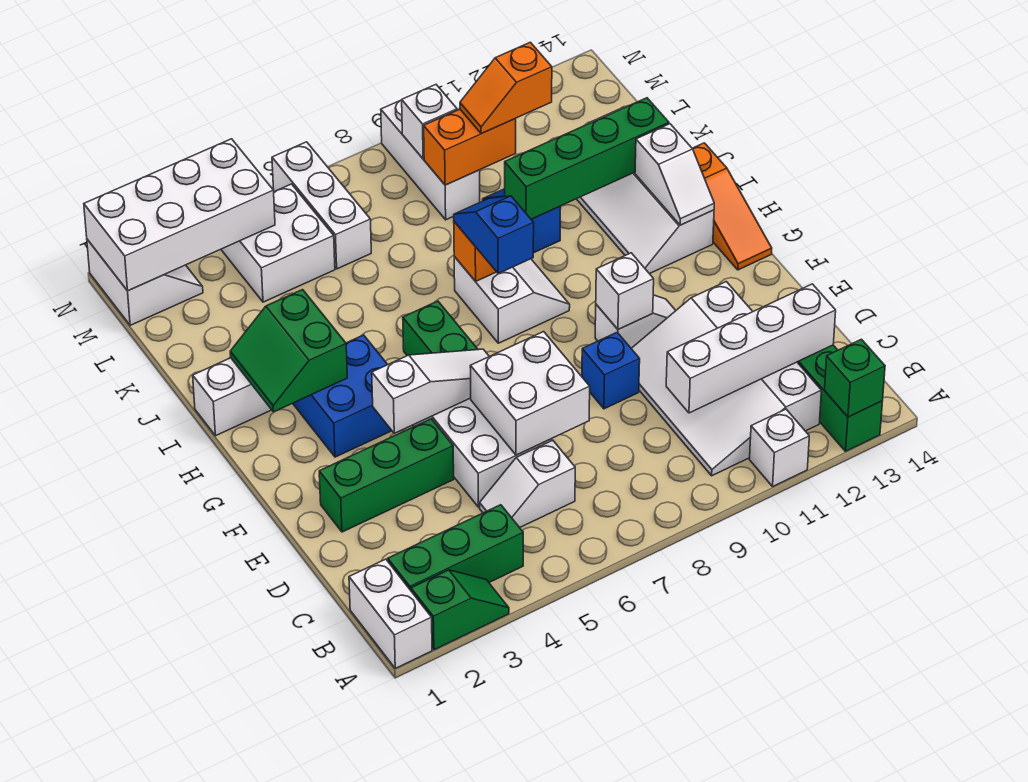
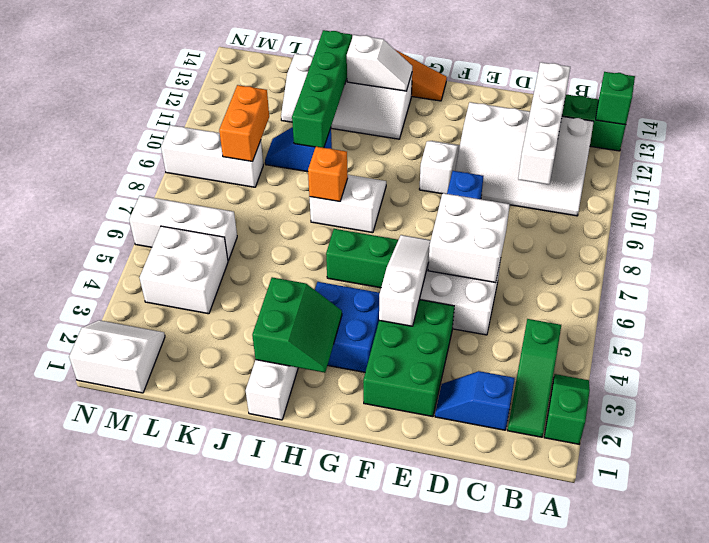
white brick A1:B1 level 1 -> none
white brick A11 level 1 -> none
green brick B2:B4 level 1 -> green slope B2:B4 level 1 top 4
white slope C5:C6 level 1 top 6 -> none
green brick E2:E4 level 1 -> green brick E2:F4 level 1
white brick F10 level 2 -> none
green slope H2:I3 level 2 top 3 -> green slope H2:I3 level 2 top I
blue slope H8:I8 level 3 top H -> blue slope C2:D2 level 1 top C
orange slope L10:L11 level 3 top 11 -> none
white brick M1:N4 level 2 -> none
white brick M9 level 2 -> none

